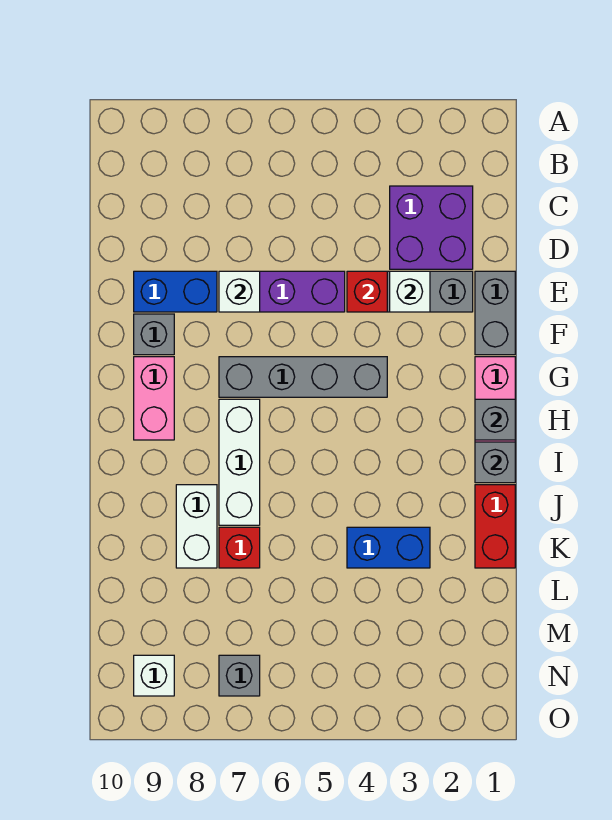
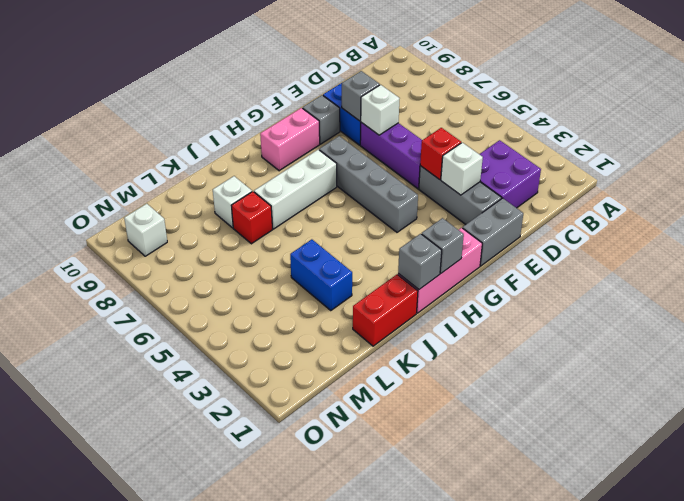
white brick J8:K8 level 1 -> white brick K8 level 1
grey brick N7 level 1 -> grey brick E8 level 2

